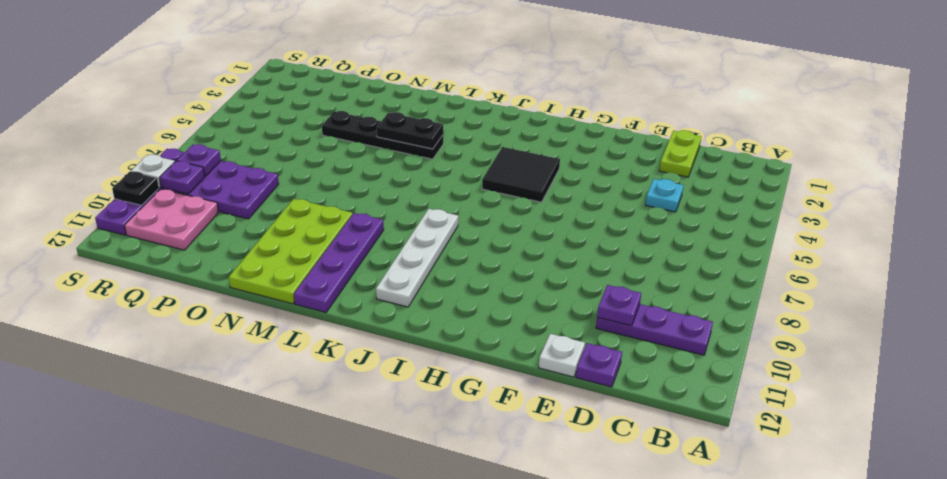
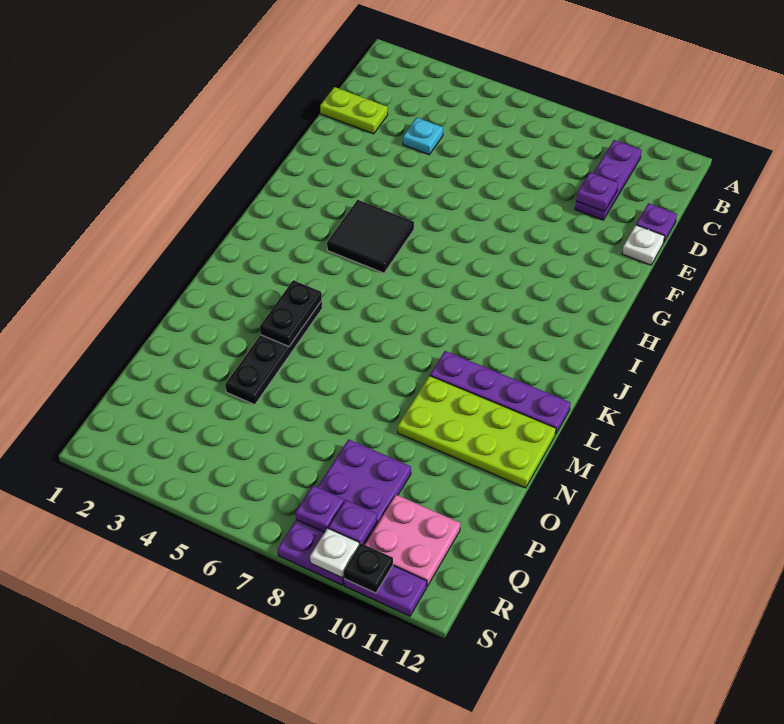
white plate J8:J11 level 1 -> none

